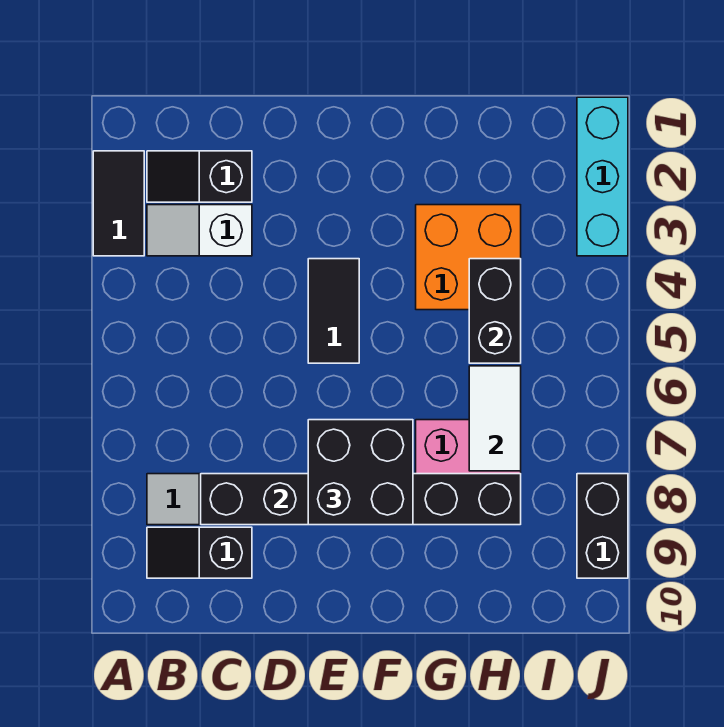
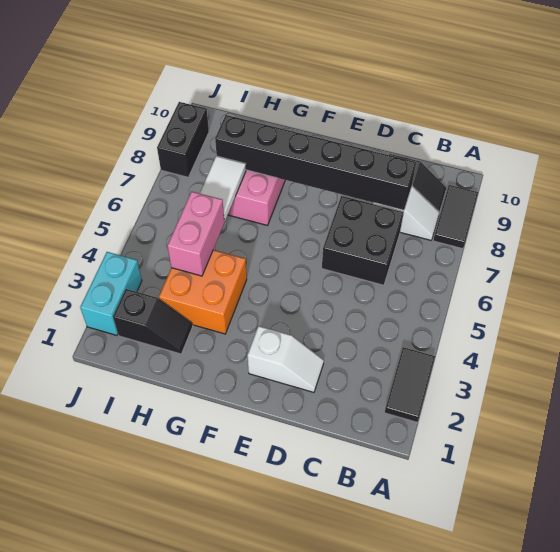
black slope B2:C2 level 1 top C -> black slope H2:I2 level 1 top I
white slope B3:C3 level 1 top C -> white slope D2:E2 level 1 top E
black tile E4:E5 level 1 -> black tile A8:A9 level 1
black brick E7:F8 level 3 -> black brick C6:D7 level 1
black brick H4:H5 level 2 -> pink brick H4:H5 level 2
cyan brick J1:J3 level 1 -> cyan brick J2:J3 level 1

